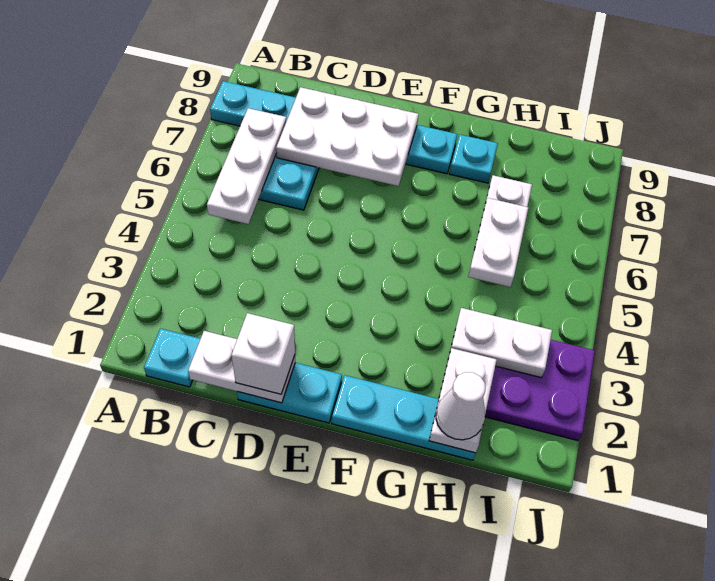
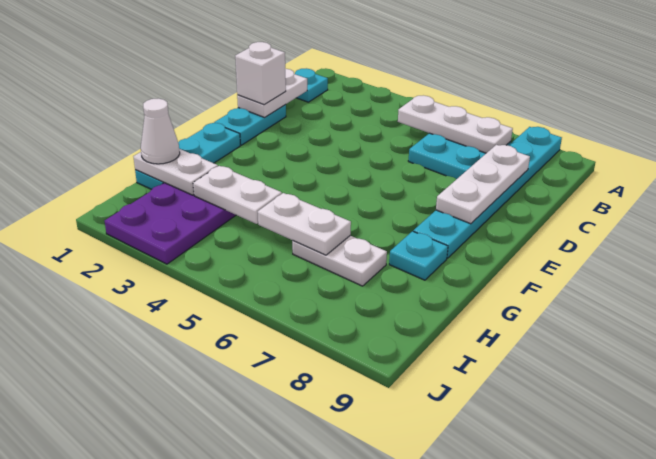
white plate C7:E8 level 2 -> white plate C8:E8 level 2
white plate H3:I3 level 2 -> white plate H3:H4 level 2

